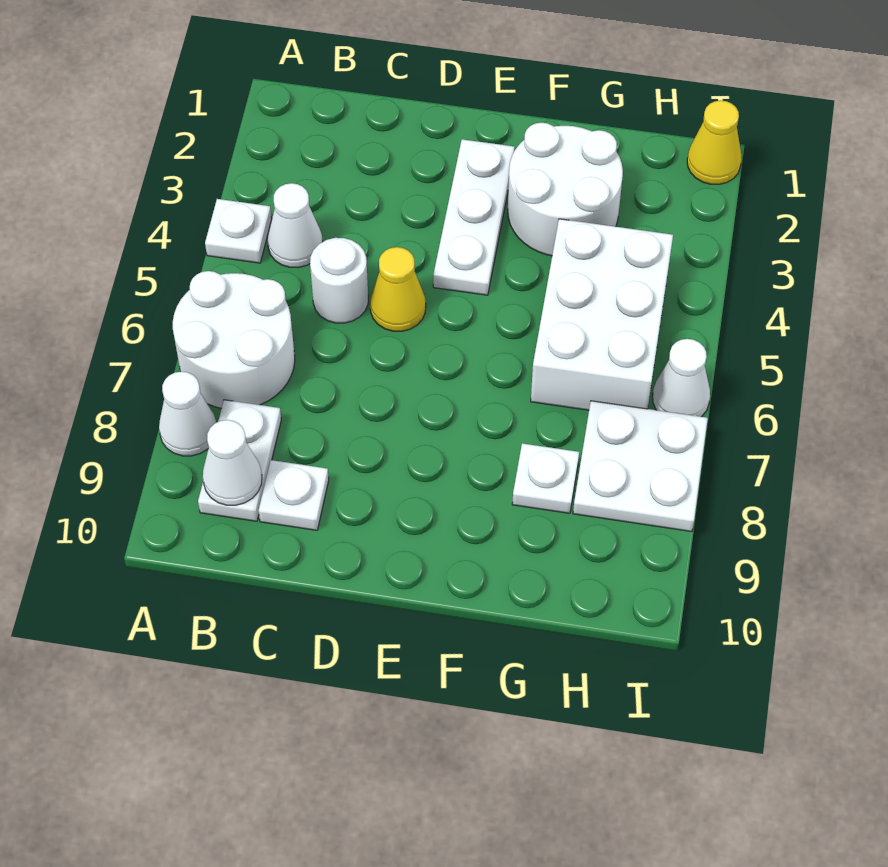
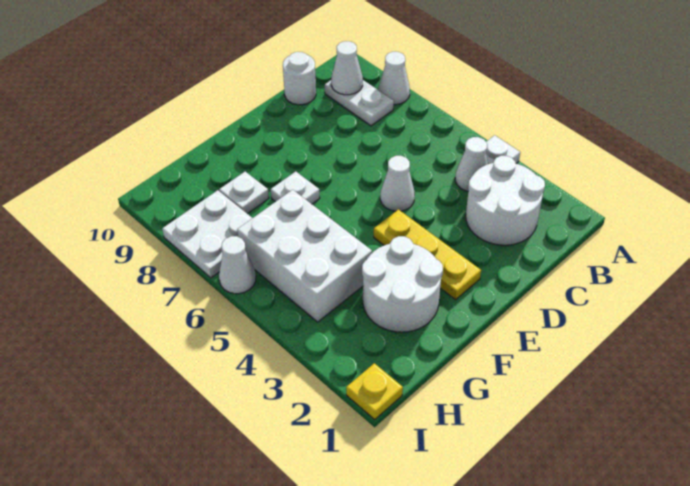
white round brick A6:B7 level 1 -> white round brick B2:C3 level 1
white round brick C5 level 1 -> white round brick C10 level 1
white plate C9 level 1 -> white plate F7 level 1
yellow cone D5 level 1 -> white cone D5 level 1
white plate E2:E4 level 1 -> yellow plate E2:E4 level 1
yellow cone I1 level 1 -> yellow plate I1 level 1

